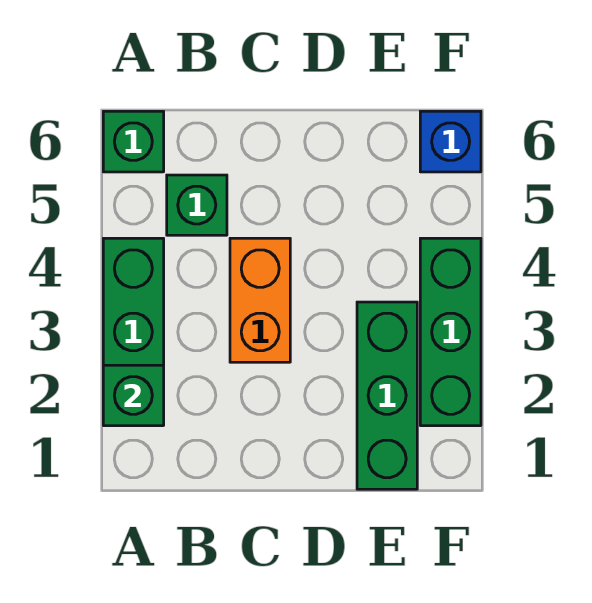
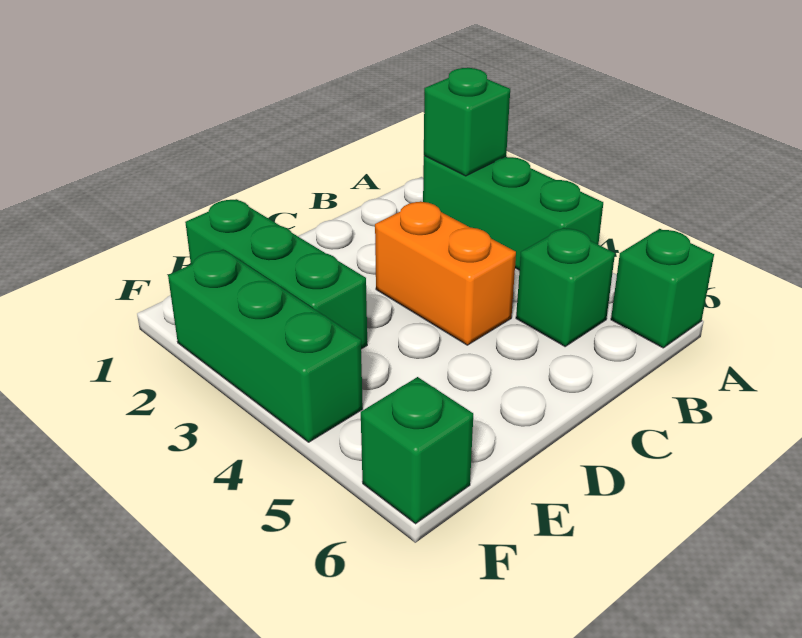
blue brick F6 level 1 -> green brick F6 level 1

